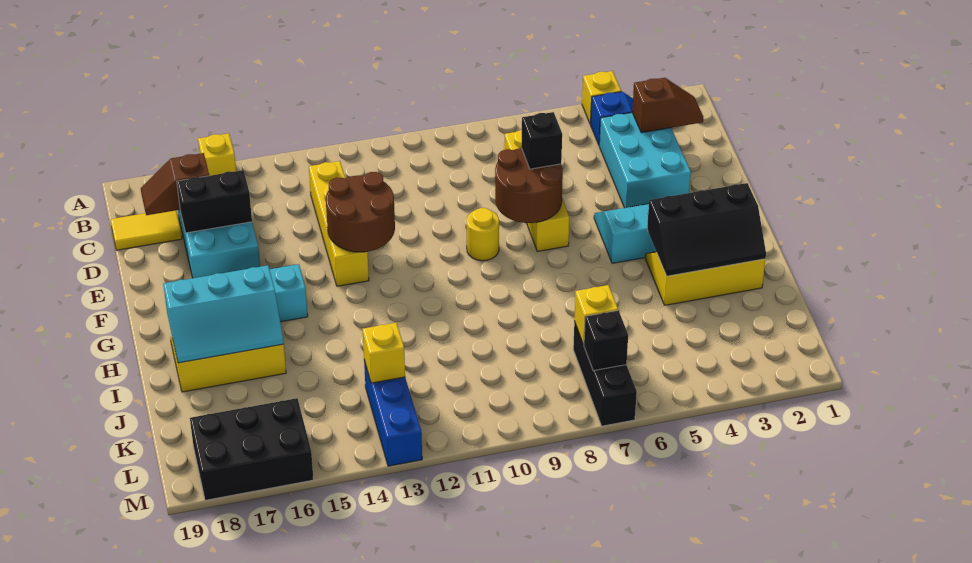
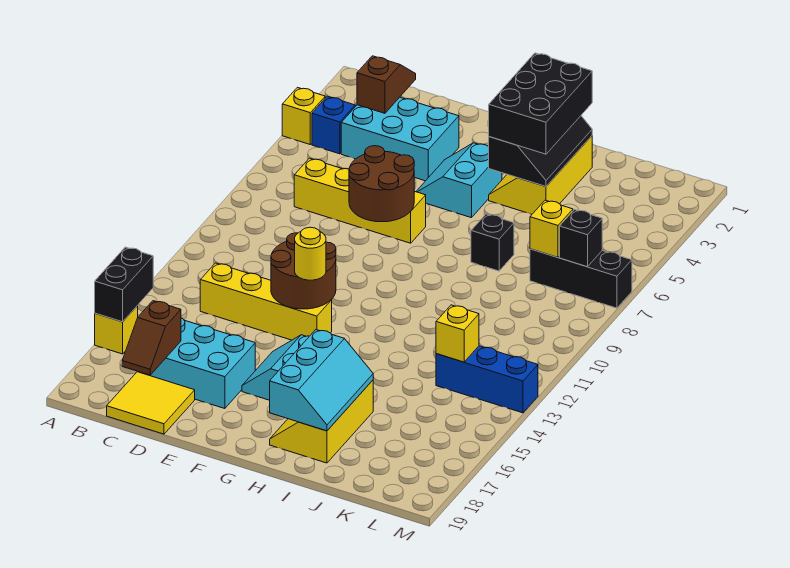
yellow tile C18:C19 level 1 -> yellow tile C18:D19 level 1
black brick D16:D17 level 2 -> black brick A15:A16 level 2
black brick E7 level 3 -> black brick I7 level 1
yellow round brick F9 level 1 -> yellow round brick F13 level 3
black brick L16:M18 level 1 -> black brick H2:I4 level 3

